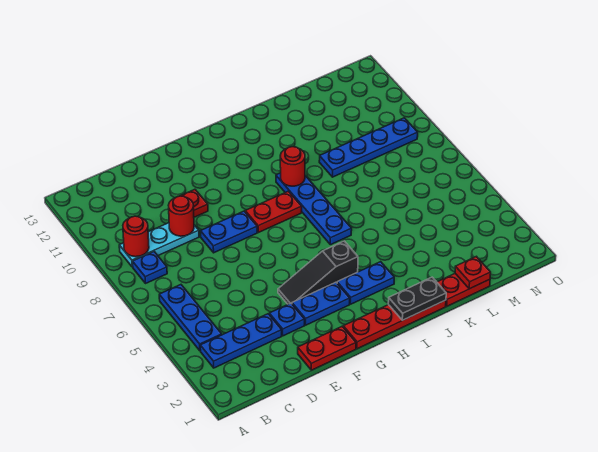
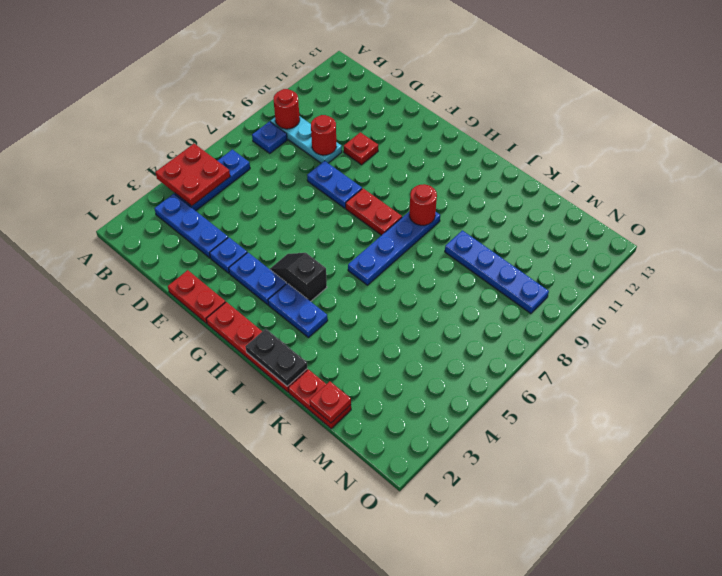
none -> red plate A4:B5 level 2
black slope F4:H4 level 1 top H -> black slope G4:H4 level 1 top H

